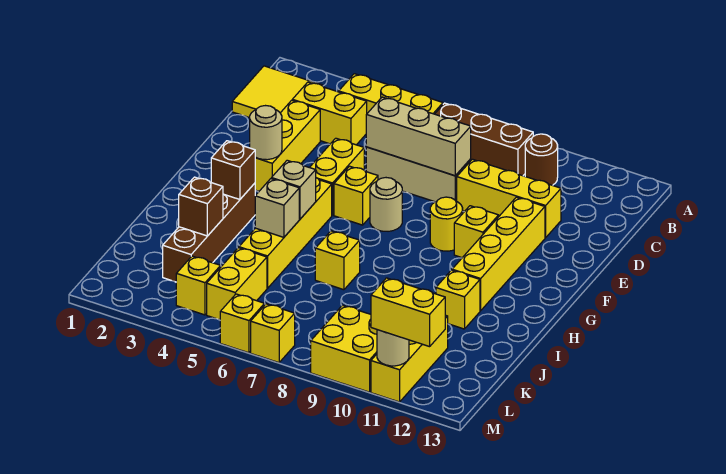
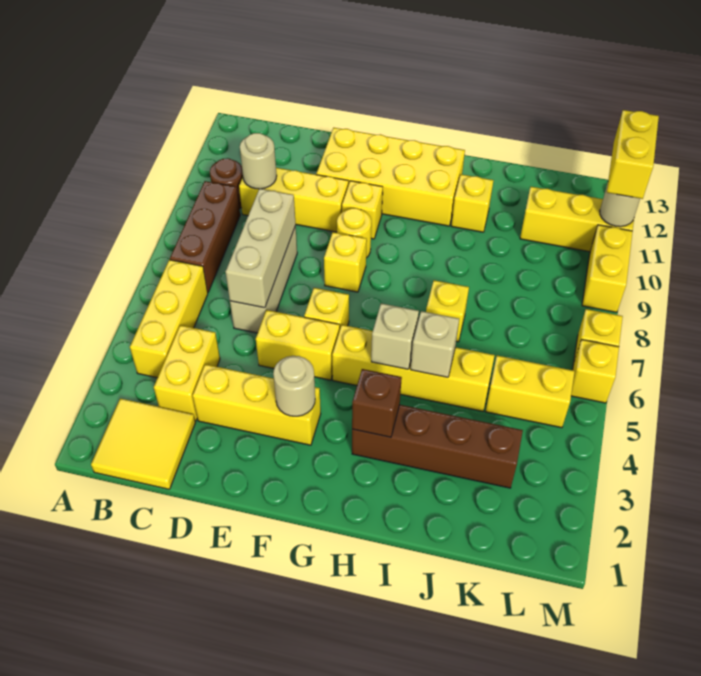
yellow brick D9:D11 level 1 -> yellow brick C10:E10 level 1
yellow brick E11:H11 level 1 -> yellow brick E11:H12 level 1
tan round brick F7 level 1 -> tan round brick C10 level 2
brown brick J3 level 2 -> none
yellow brick L4 level 1 -> yellow brick F8 level 1
yellow brick L9:M10 level 1 -> yellow brick M9:M10 level 1

